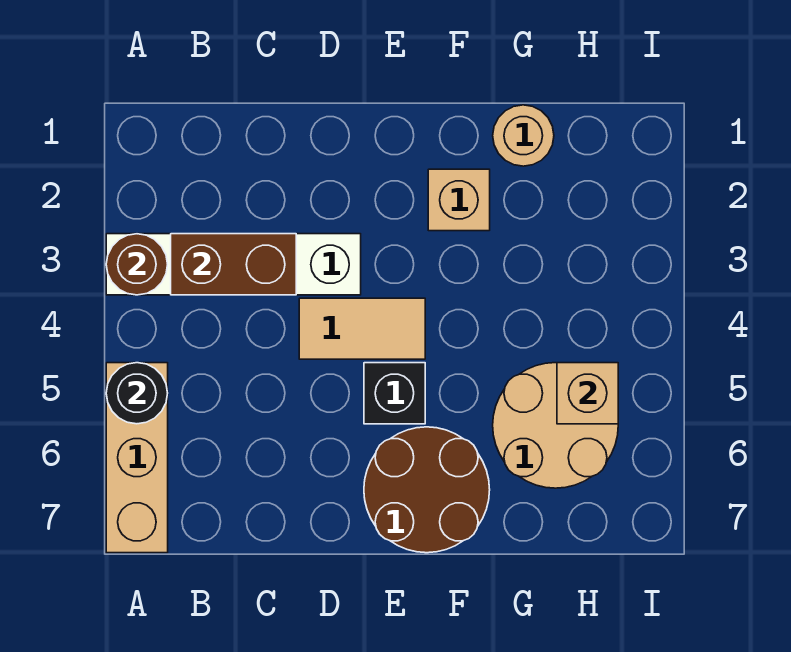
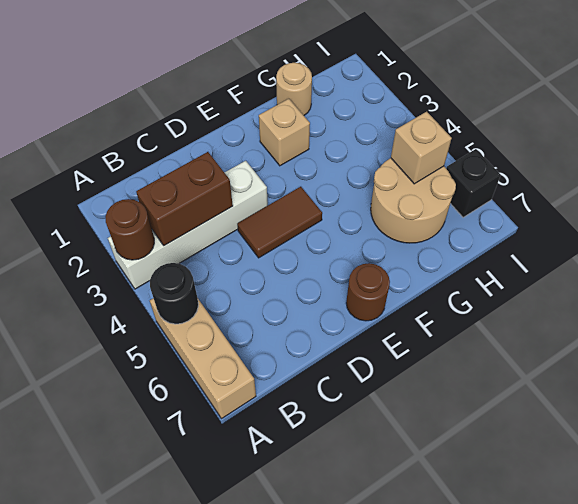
tan tile D4:E4 level 1 -> brown tile D4:E4 level 1
black brick E5 level 1 -> black brick I6 level 1
brown round brick E6:F7 level 1 -> brown round brick E7 level 1

